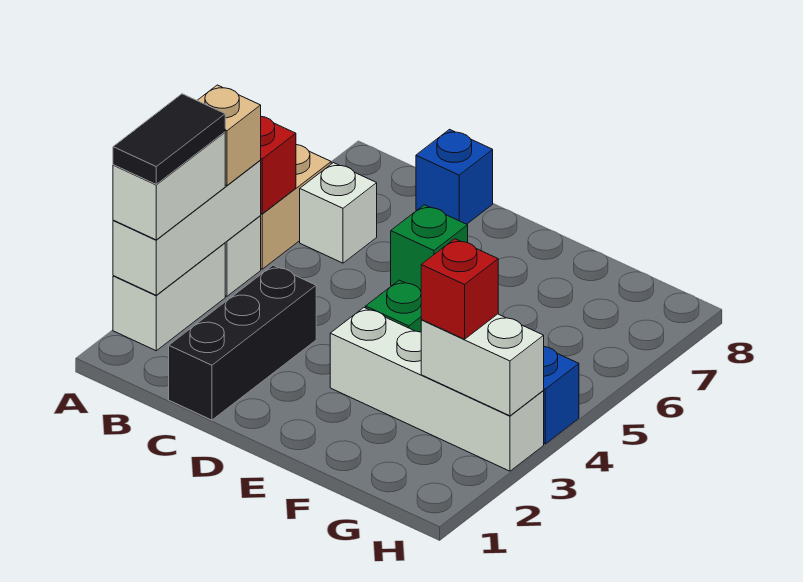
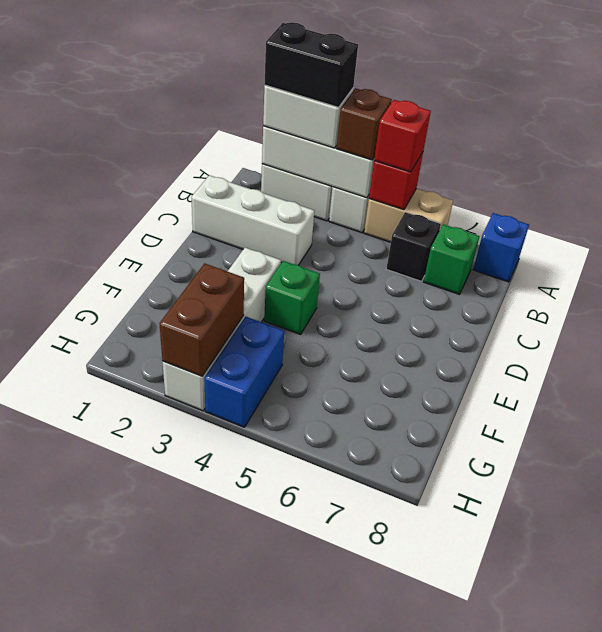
black tile A2:A3 level 4 -> black brick A2:A3 level 4
tan brick A4 level 3 -> brown brick A4 level 3
white brick B6 level 1 -> black brick B6 level 1
black brick C1:C3 level 1 -> white brick C1:C3 level 1
blue brick C8 level 1 -> blue brick A8 level 1
green brick D6 level 1 -> green brick B7 level 1
white brick G3:H3 level 2 -> brown brick G3:H3 level 2
red brick G3 level 3 -> red brick A5 level 3

